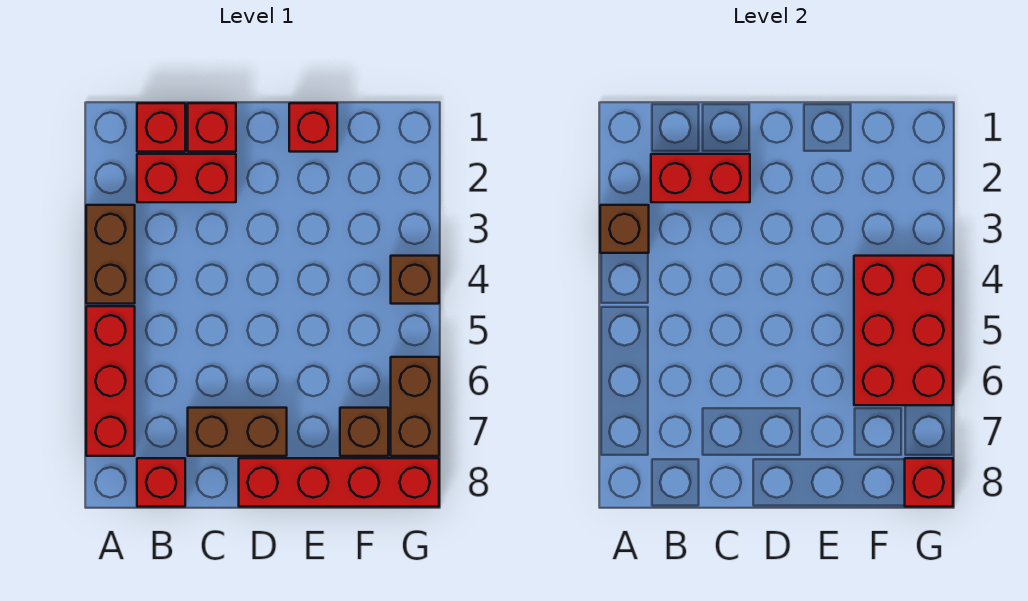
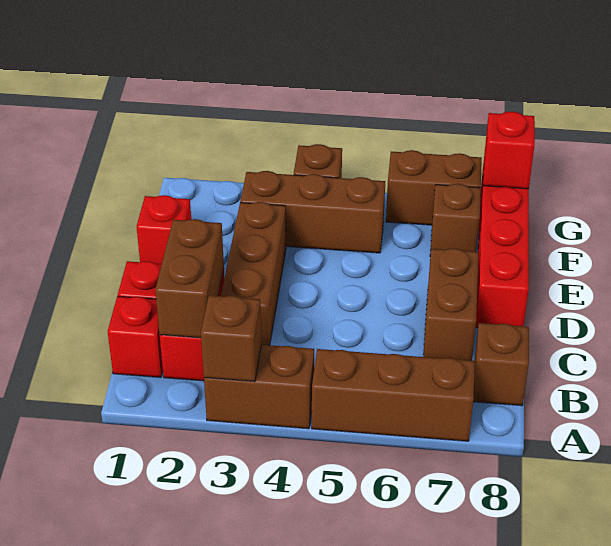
red brick A5:A7 level 1 -> brown brick A5:A7 level 1
red brick B2:C2 level 2 -> brown brick B2:C2 level 2
red brick B8 level 1 -> brown brick B8 level 1
none -> brown brick C3:E3 level 1
none -> brown brick F3:F5 level 1
red brick F4:G6 level 2 -> none

